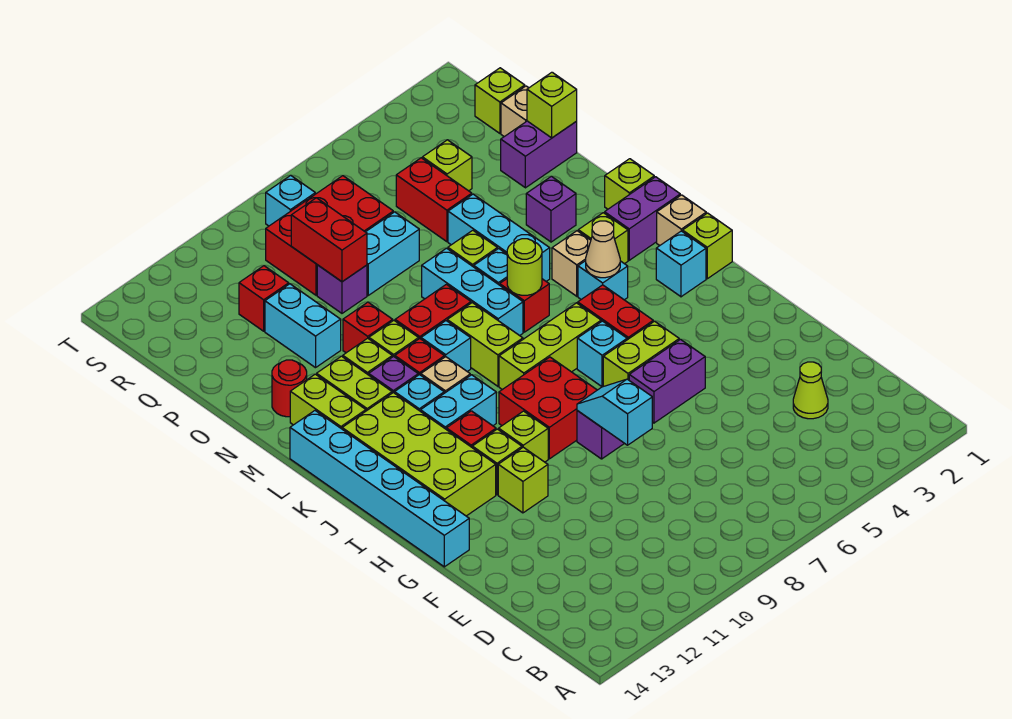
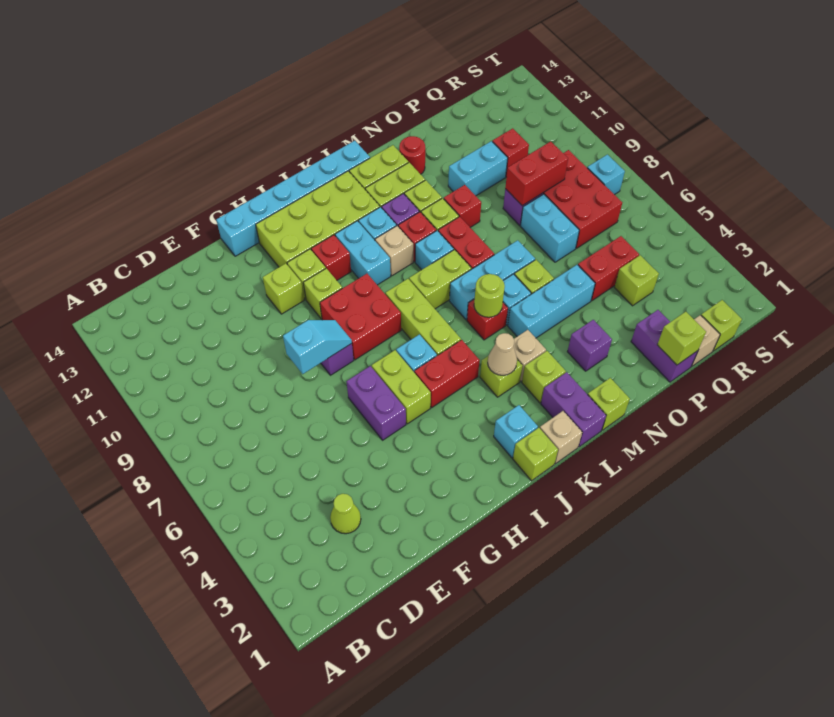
cyan brick K4 level 1 -> lime brick K4 level 1

